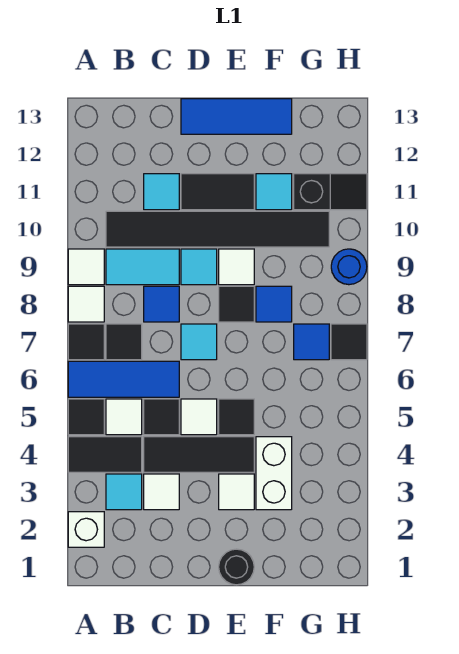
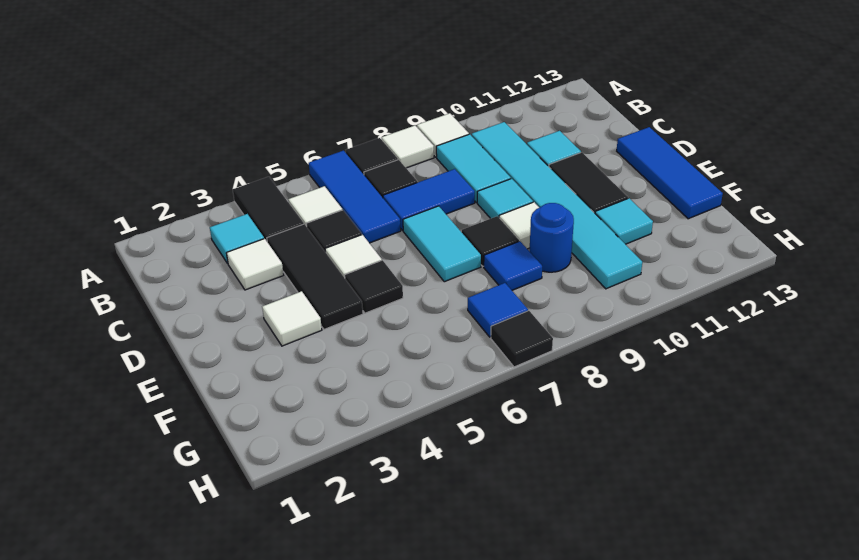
white brick A2 level 1 -> none
black tile A5 level 1 -> none
black tile B10:G10 level 1 -> cyan tile B10:G10 level 1
blue tile C8 level 1 -> blue tile C7:C8 level 1
cyan tile D7 level 1 -> cyan tile D7:E7 level 1
black round brick E1 level 1 -> none
white brick F3:F4 level 1 -> none
black slope G11:H11 level 1 top G -> none
blue round brick H9 level 1 -> blue round brick F9 level 1

